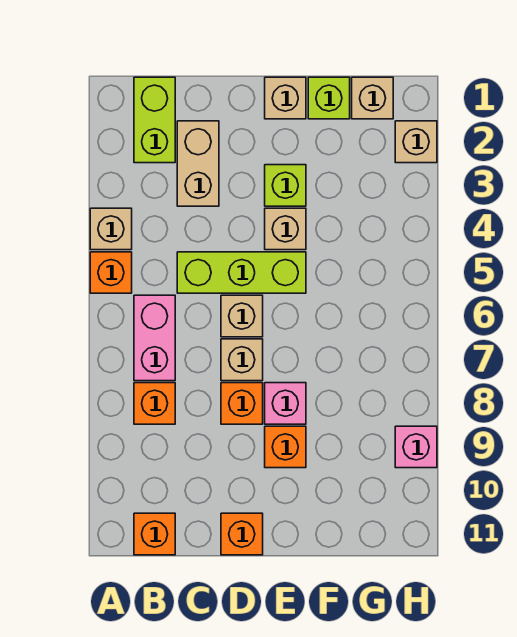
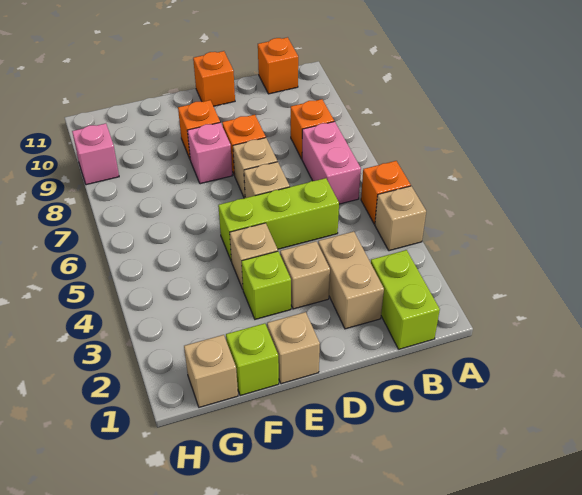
tan brick H2 level 1 -> tan brick D3 level 1

